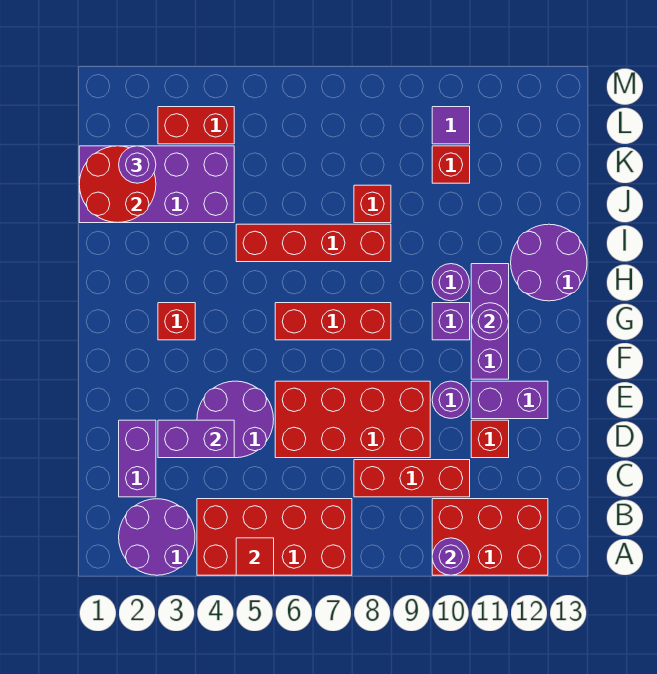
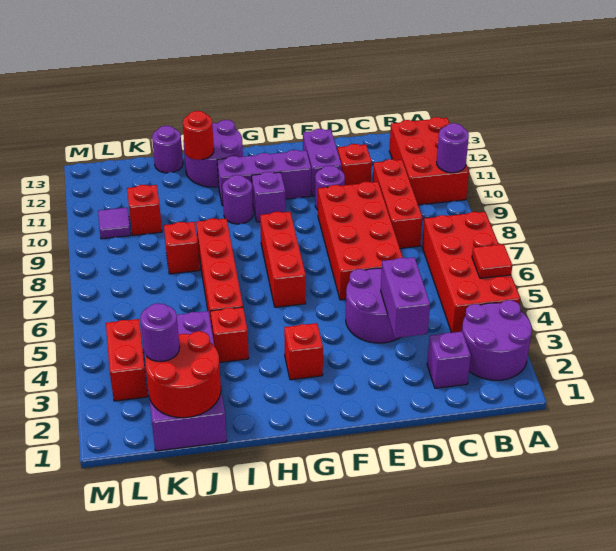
purple brick C2:D2 level 1 -> purple brick C2 level 1
purple round brick G11 level 2 -> purple round brick J13 level 1
none -> red brick I4 level 1
none -> red round brick I12 level 2

